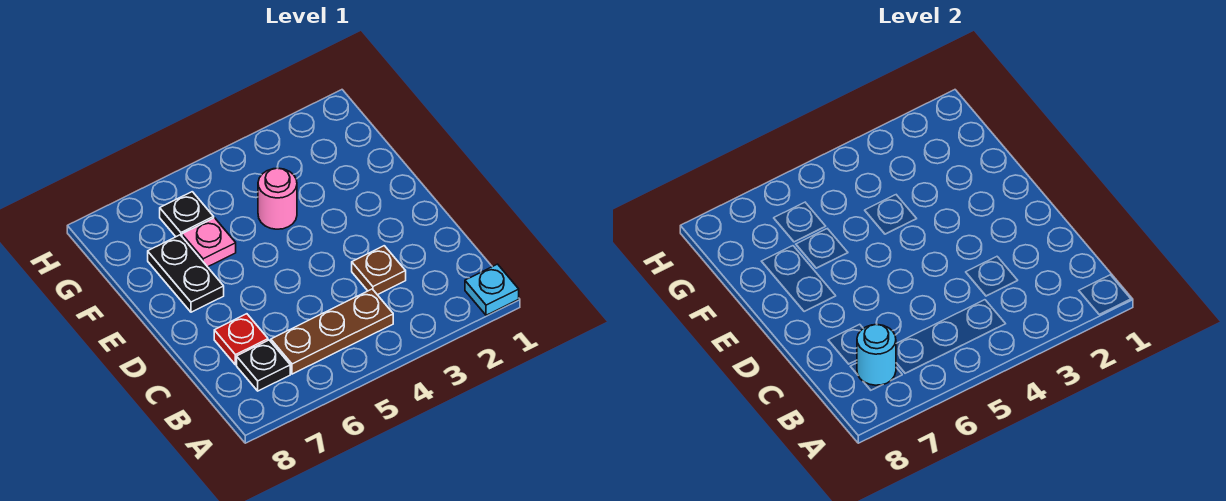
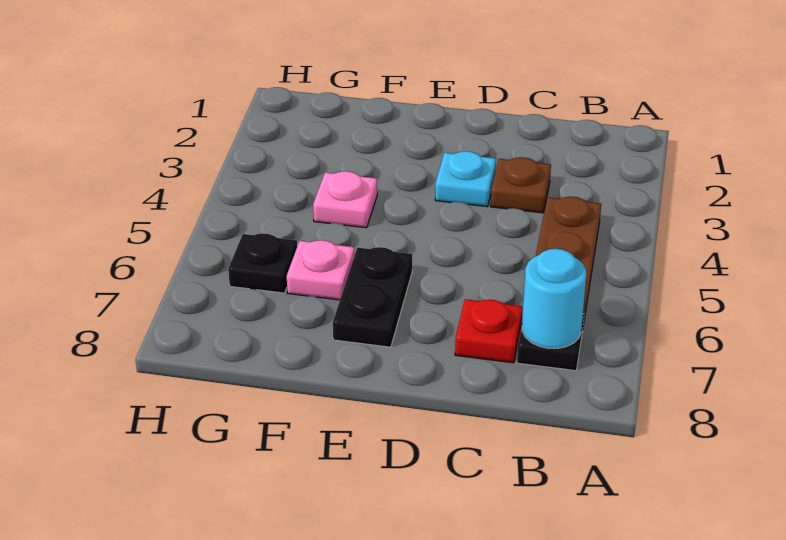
cyan plate A1 level 1 -> cyan plate D3 level 1
black plate E7:F7 level 1 -> black plate E6:E7 level 1
pink round brick F4 level 1 -> pink plate F4 level 1

